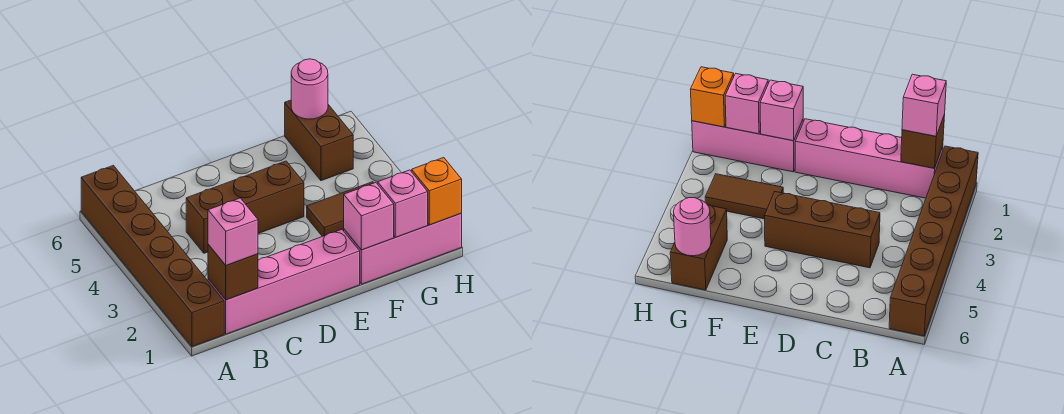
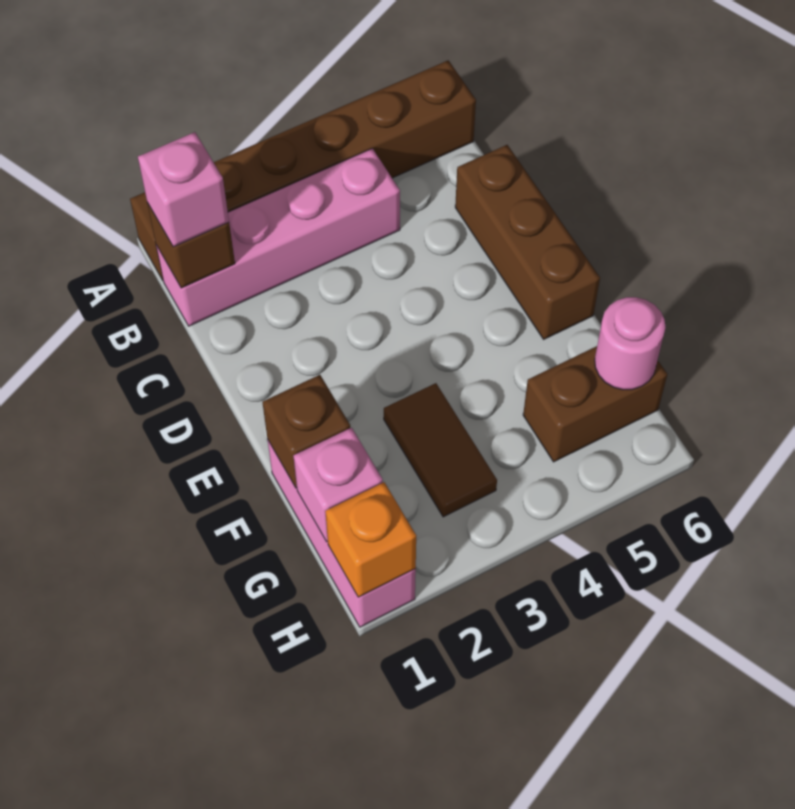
pink brick B1:E1 level 1 -> pink brick B1:B4 level 1
brown brick C4:E4 level 1 -> brown brick C6:E6 level 1
pink brick F1 level 2 -> brown brick F1 level 2

